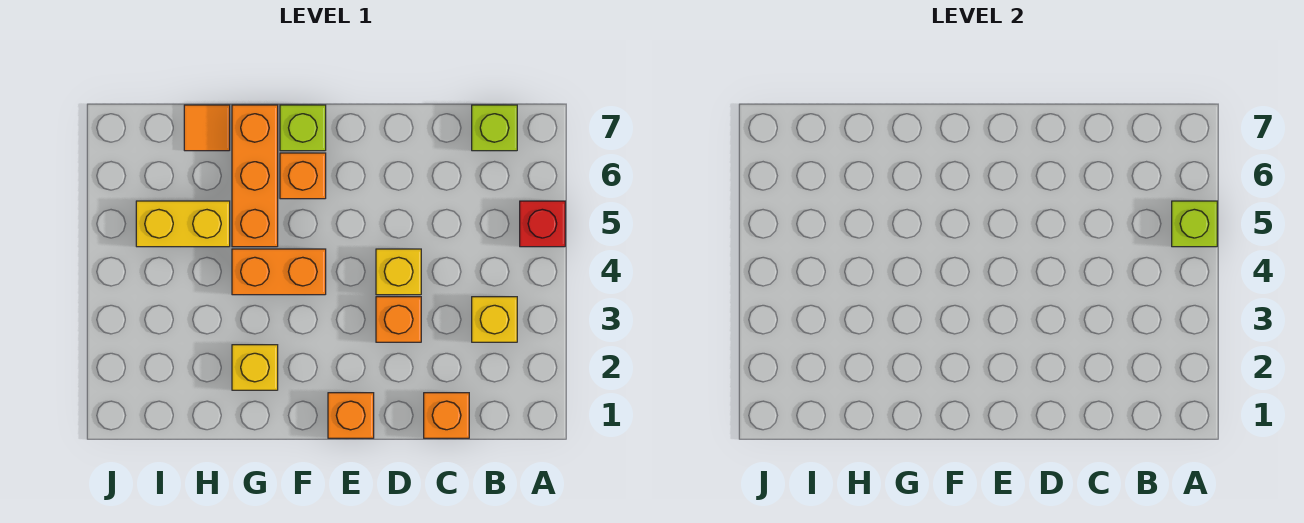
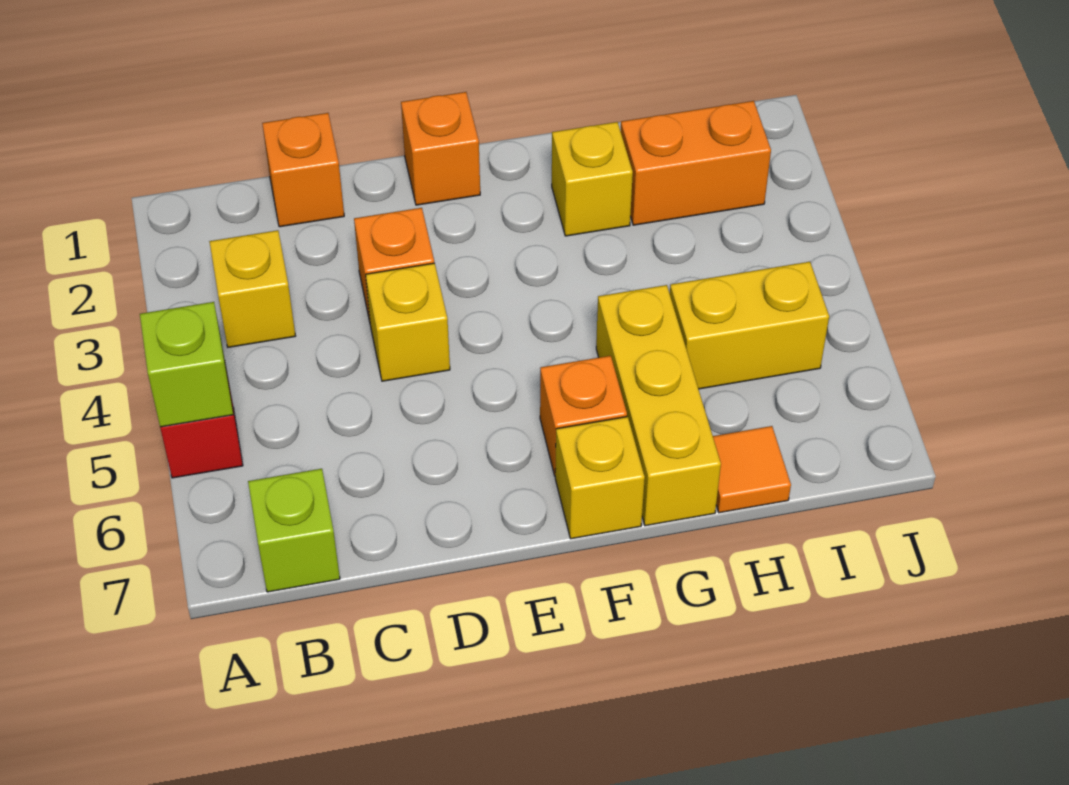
orange brick F4:G4 level 1 -> orange brick H2:I2 level 1
lime brick F7 level 1 -> yellow brick F7 level 1
orange brick G5:G7 level 1 -> yellow brick G5:G7 level 1

